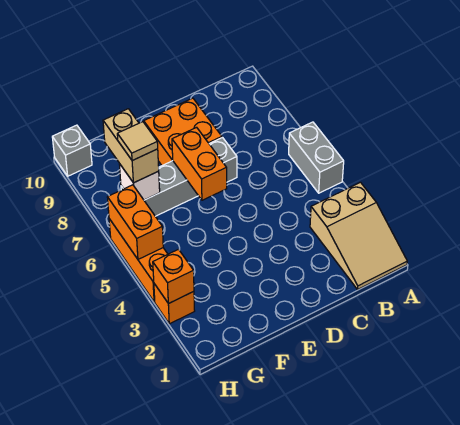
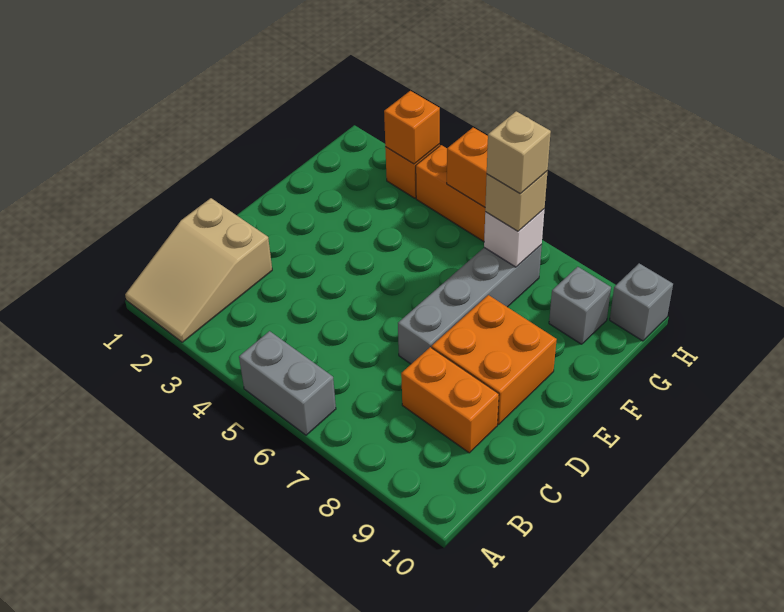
tan slope A1:B3 level 1 top 3 -> tan slope A1:C2 level 1 top C
orange brick E6:E7 level 2 -> orange brick C8:C9 level 1
tan brick G7:G8 level 3 -> tan brick G7 level 3
tan tile G7 level 4 -> tan brick G7 level 4
none -> grey brick G9 level 1

